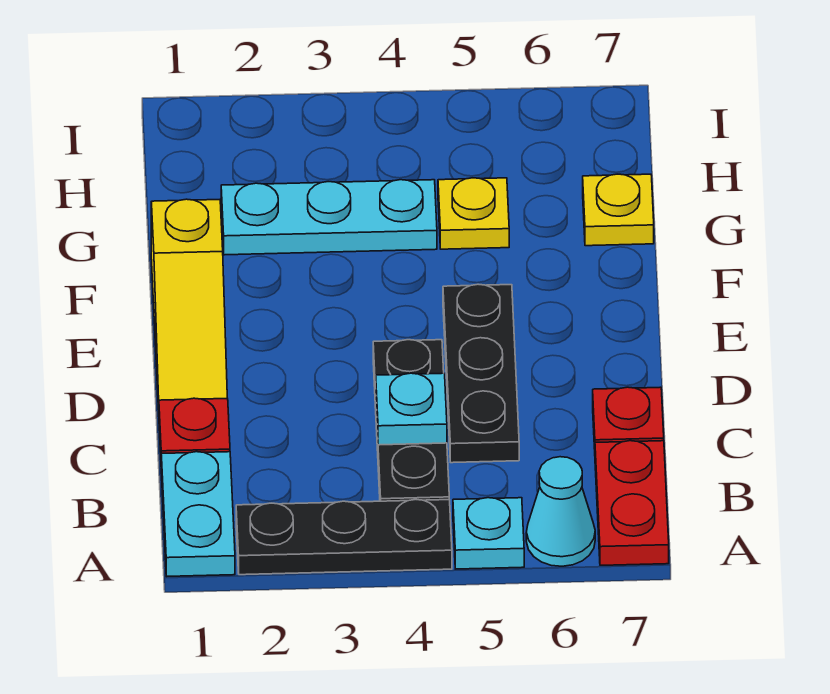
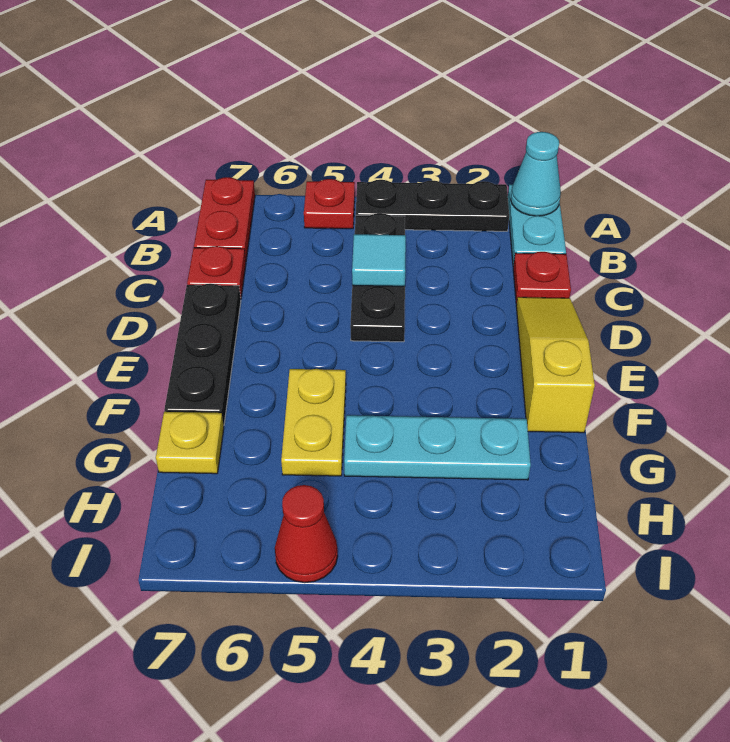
cyan plate A5 level 1 -> red plate A5 level 1
cyan cone A6 level 1 -> cyan cone A1 level 2
cyan plate C4 level 2 -> cyan tile C4 level 2
black plate C5:E5 level 1 -> black plate D7:F7 level 1
yellow plate G5 level 1 -> yellow plate F5:G5 level 1
none -> red cone I5 level 1

